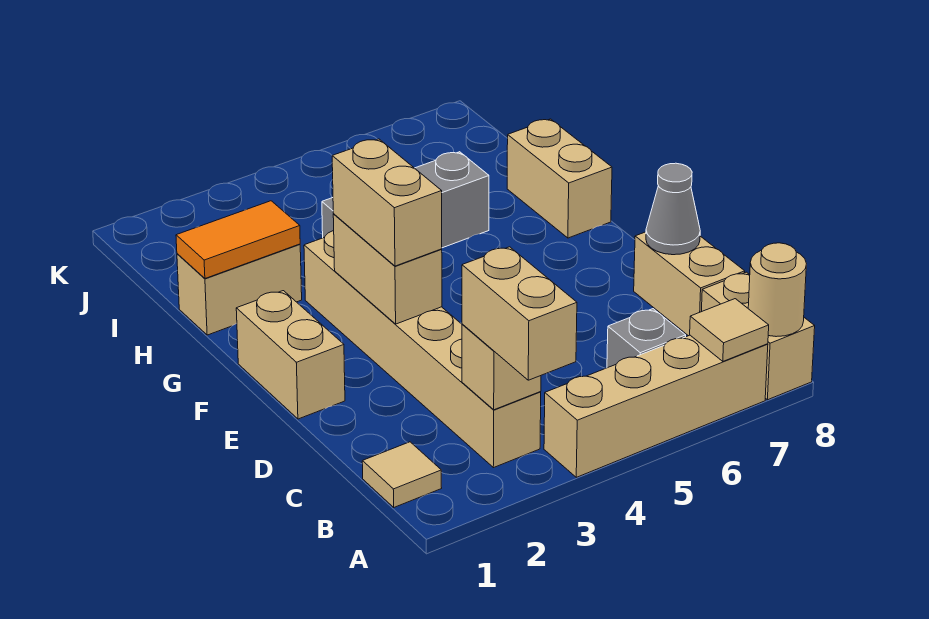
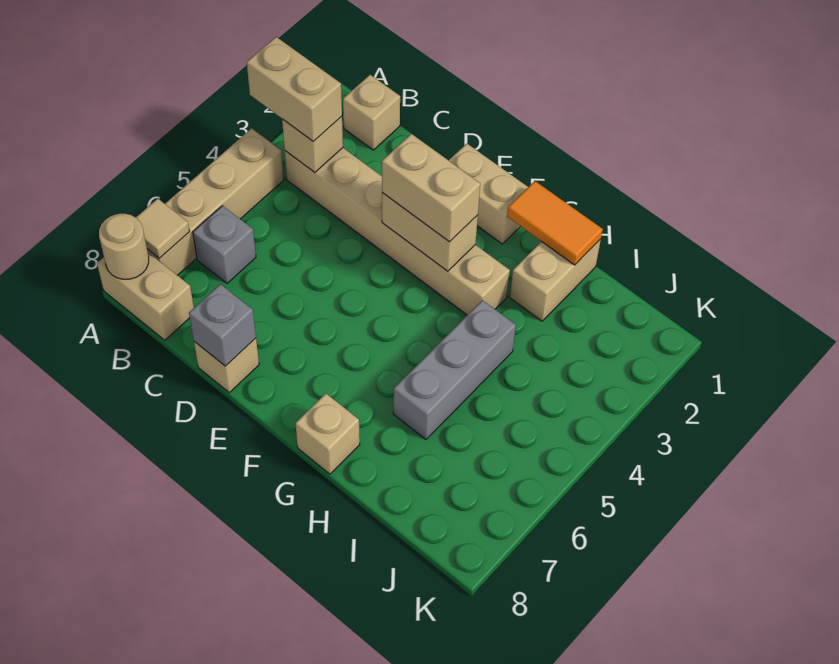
tan tile B1 level 1 -> tan brick B1 level 1
tan brick C8:D8 level 1 -> tan brick D8 level 1
grey cone D8 level 2 -> grey brick D8 level 2
tan brick G8:H8 level 1 -> tan brick G8 level 1
orange tile H1:H2 level 2 -> orange tile G1:H1 level 2

